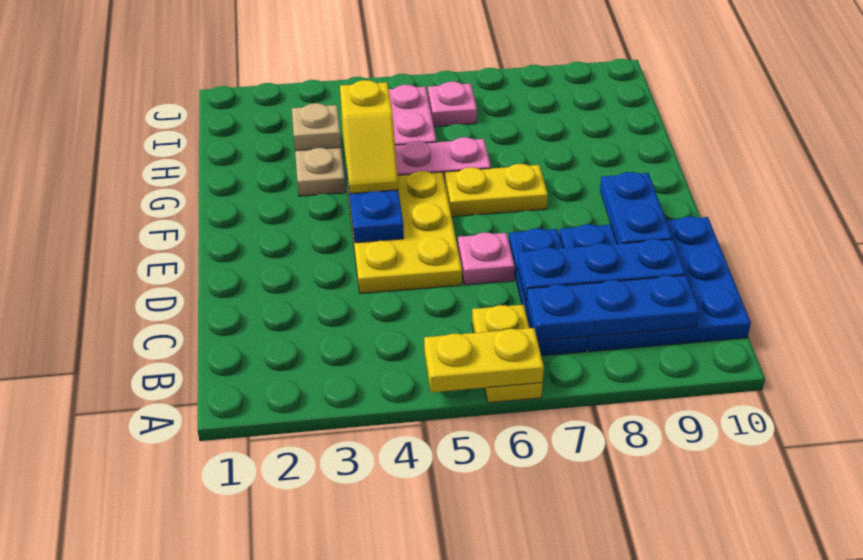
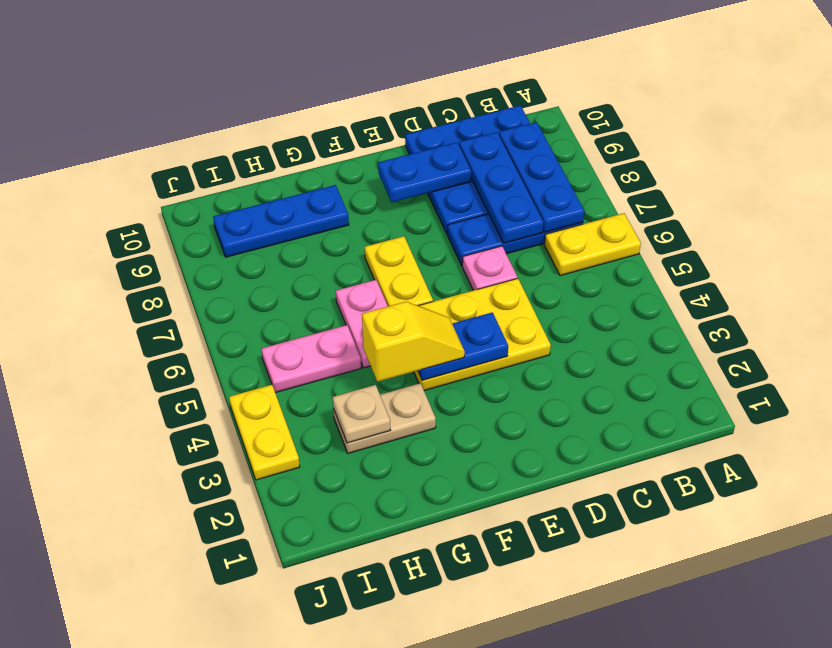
yellow plate A5:A6 level 2 -> yellow plate J3:J4 level 1
none -> blue plate G9:I9 level 1
pink plate I6 level 1 -> none

